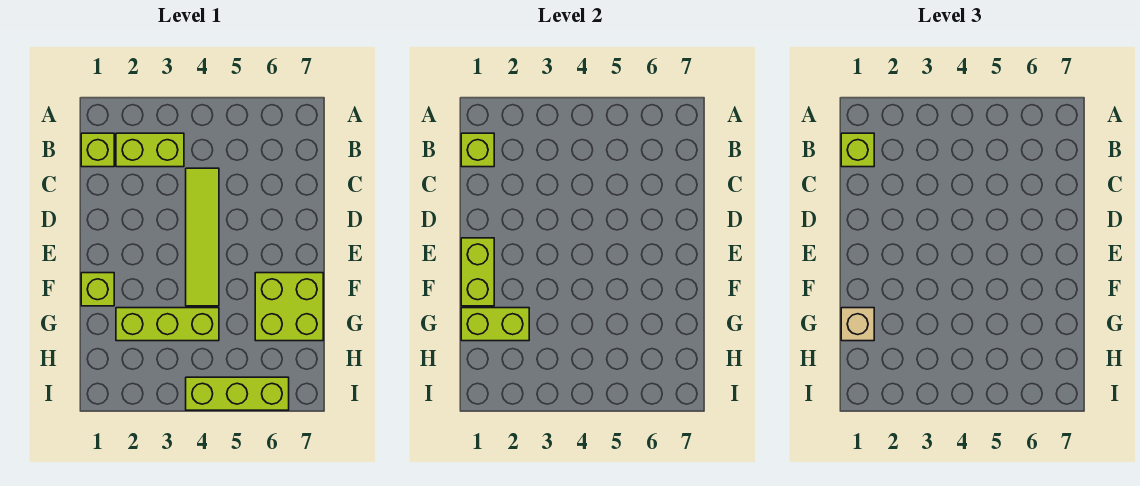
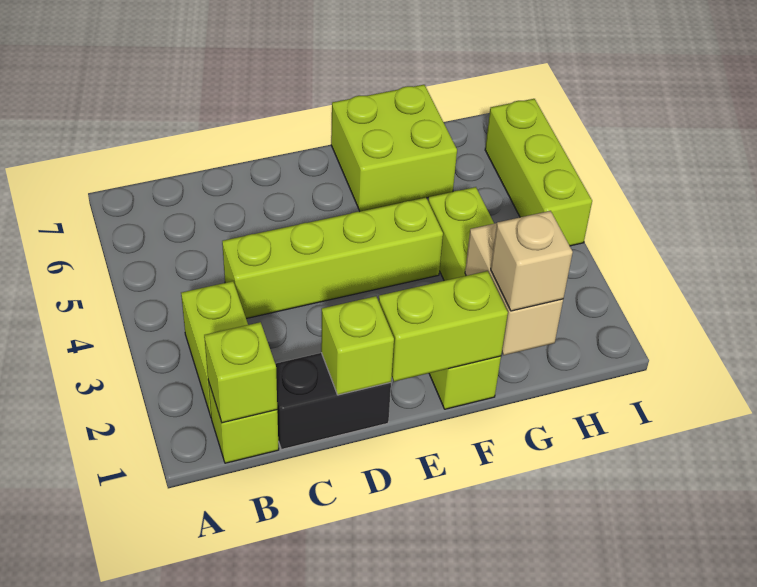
lime brick B1 level 3 -> lime brick D1 level 2
none -> black brick C1:D1 level 1
lime tile C4:F4 level 1 -> lime brick C4:F4 level 1
lime brick G1:G2 level 2 -> tan brick G1:G2 level 2

